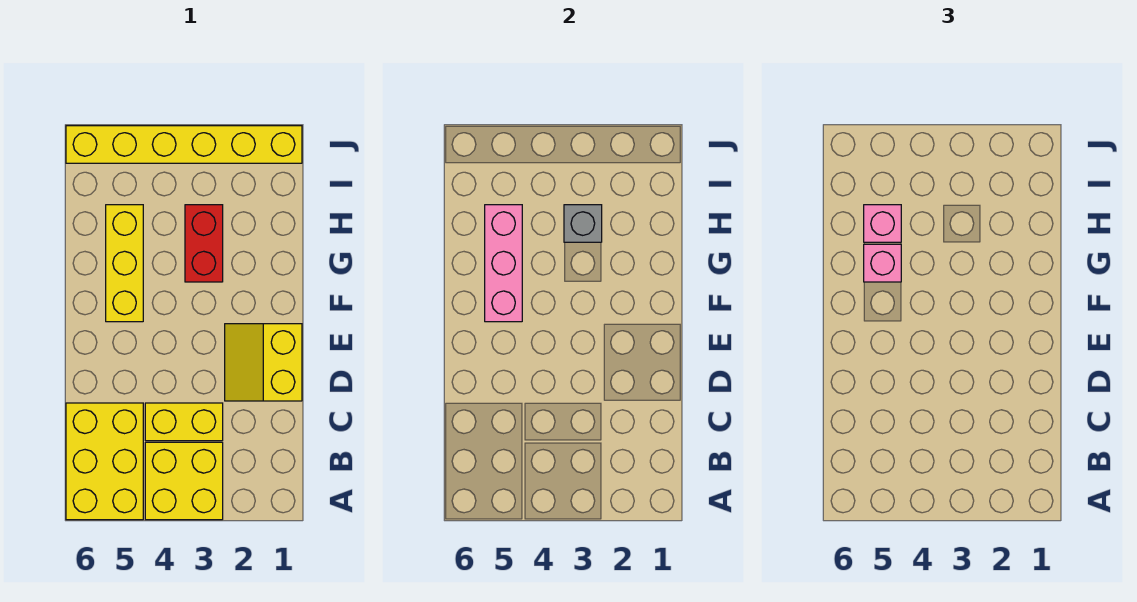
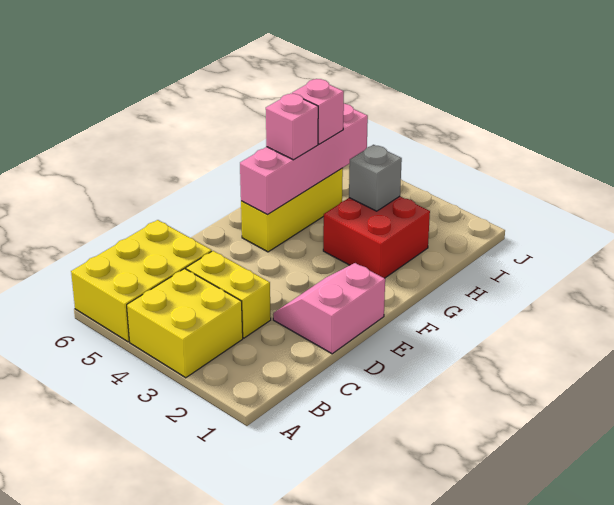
yellow slope D1:E2 level 1 top 1 -> pink slope D1:E2 level 1 top 1
pink brick F5:H5 level 2 -> pink brick F5:I5 level 2
red brick G3:H3 level 1 -> red brick G2:H3 level 1
yellow brick J1:J6 level 1 -> none

